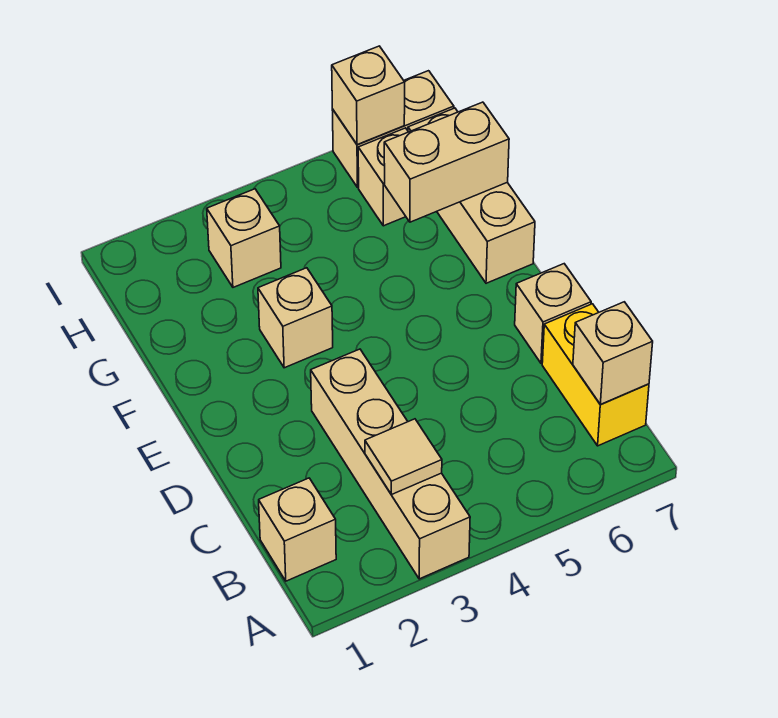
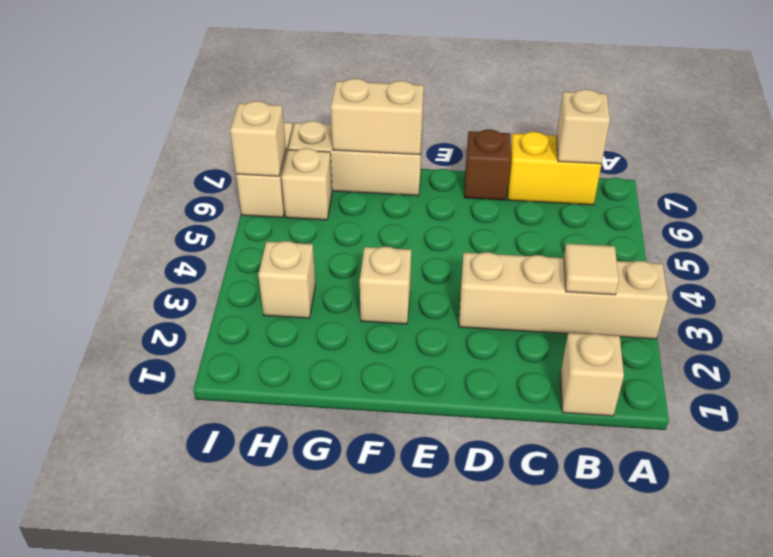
tan brick D7 level 1 -> brown brick D7 level 1
tan brick G6:G7 level 2 -> tan brick F7:G7 level 2

